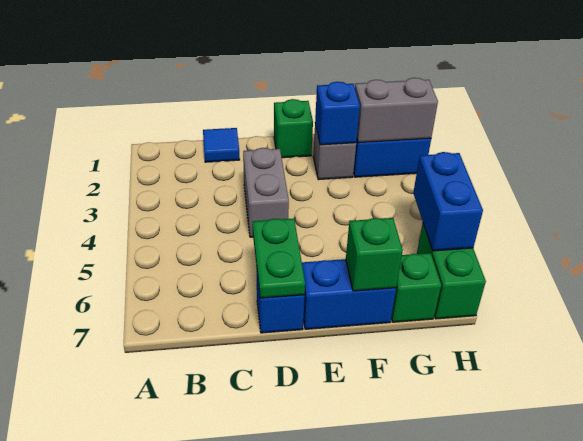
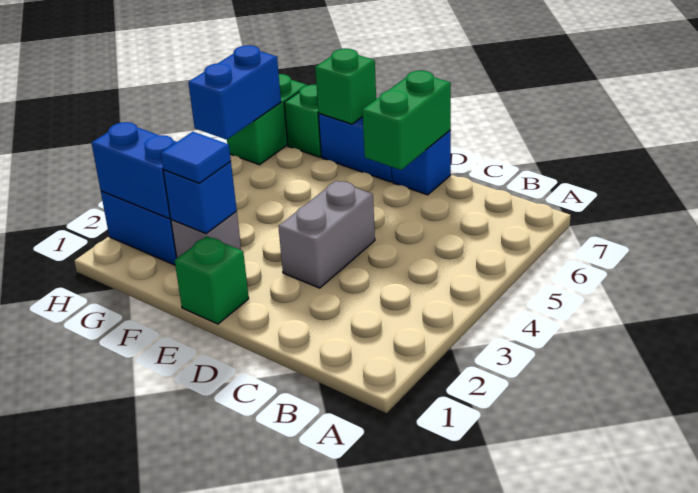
blue tile C1 level 1 -> blue tile F2 level 3
green plate D6:D7 level 2 -> green brick D6:D7 level 2
grey brick G2:H2 level 2 -> blue brick G2:H2 level 2

